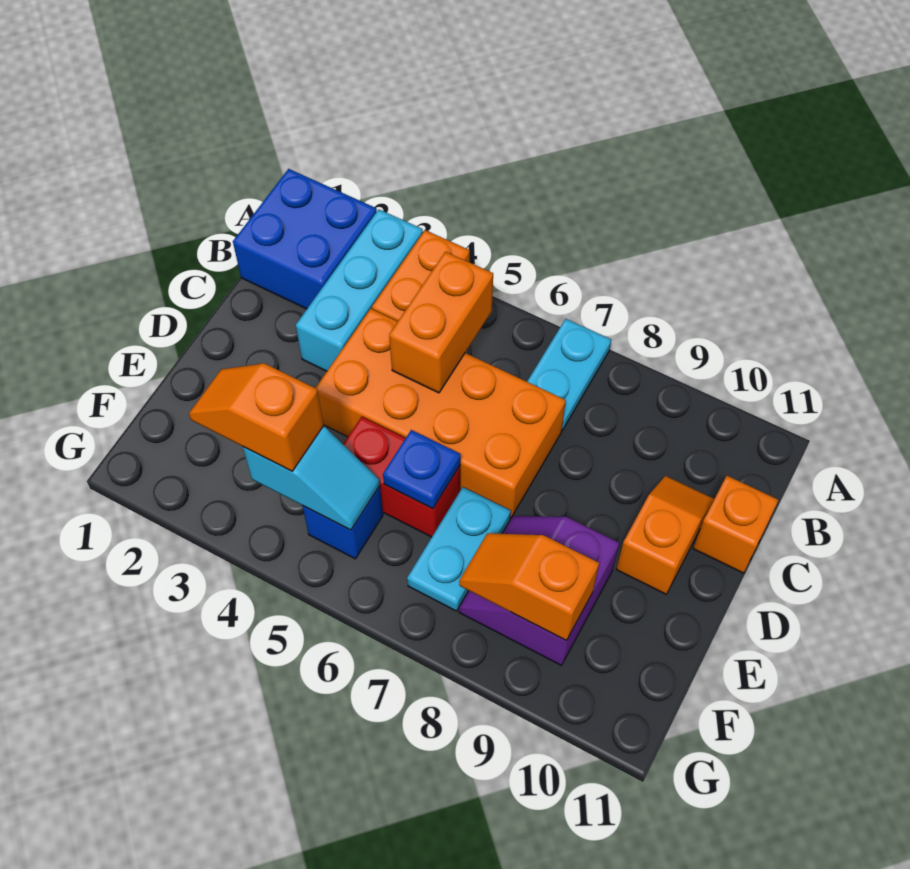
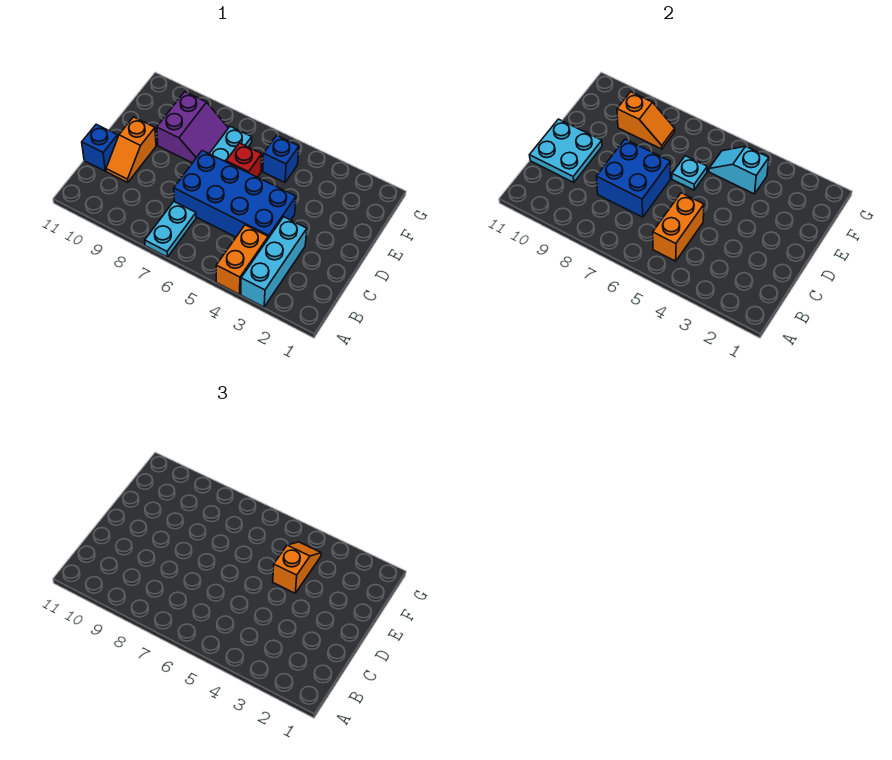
blue brick A1:B2 level 1 -> blue brick C7:D8 level 2
orange brick C4:D7 level 1 -> blue brick C4:D7 level 1
none -> cyan plate C10:D11 level 2
orange brick C11 level 1 -> blue brick C11 level 1
red brick E5:E6 level 1 -> red brick E6 level 1
blue plate E6 level 2 -> cyan plate E6 level 2
orange slope F3:F4 level 3 top 4 -> orange slope E4:F4 level 3 top E

